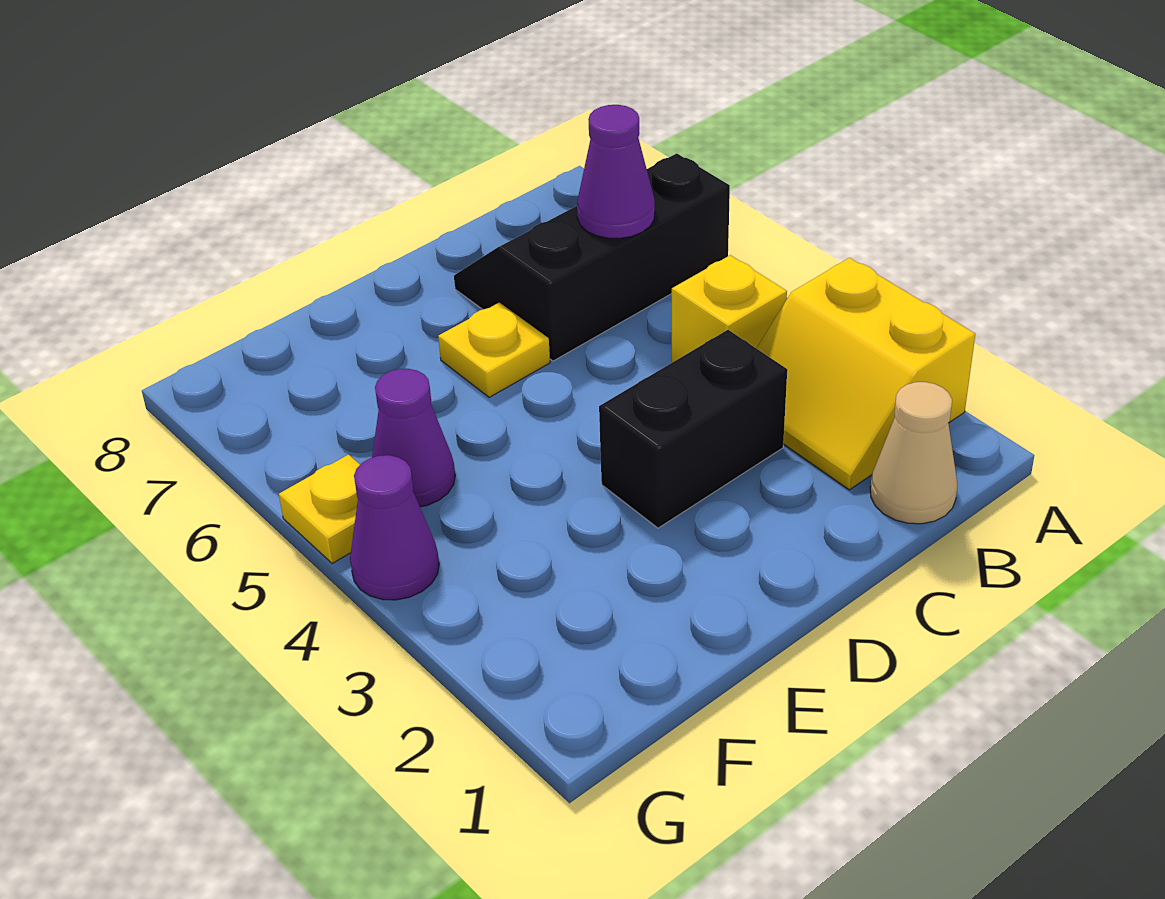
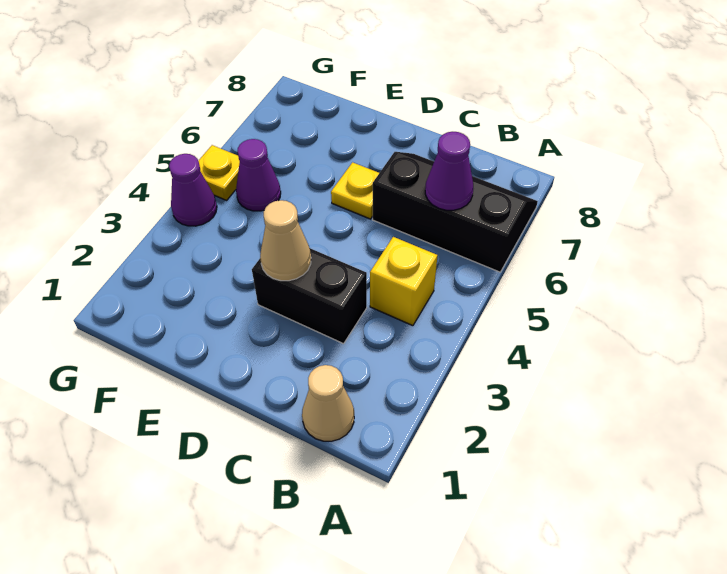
yellow slope A2:B3 level 1 top A -> none
none -> tan cone D3 level 2

